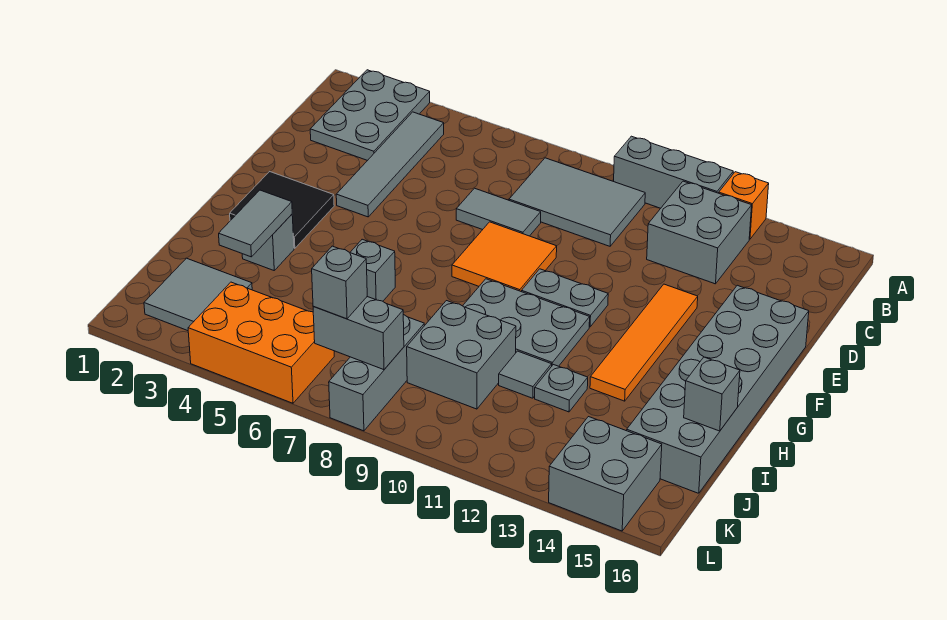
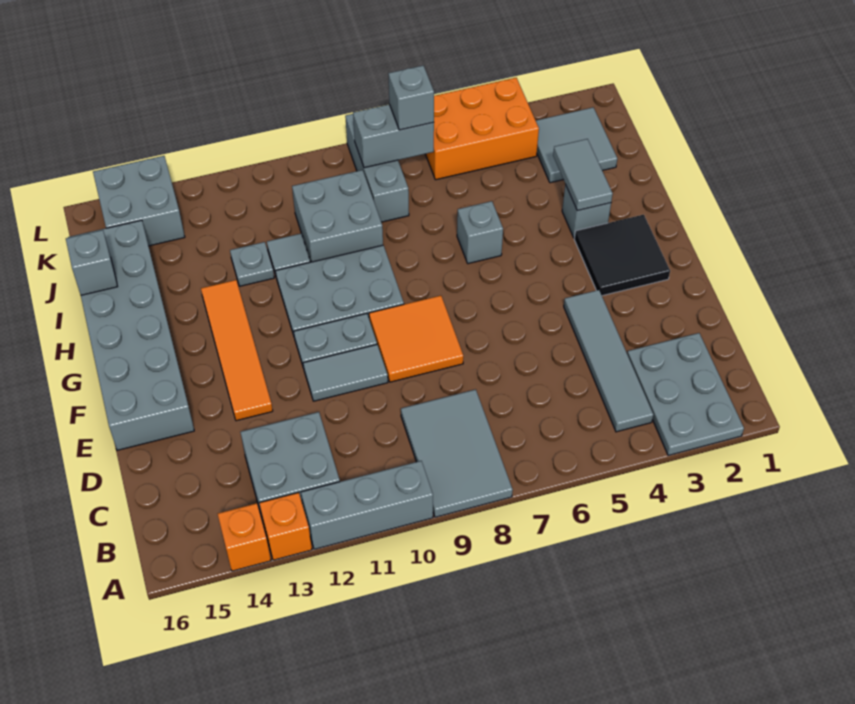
none -> orange brick A14 level 1
grey tile B8:C10 level 1 -> grey tile A8:C9 level 1
grey tile D7:D8 level 1 -> grey tile E10:E11 level 1

